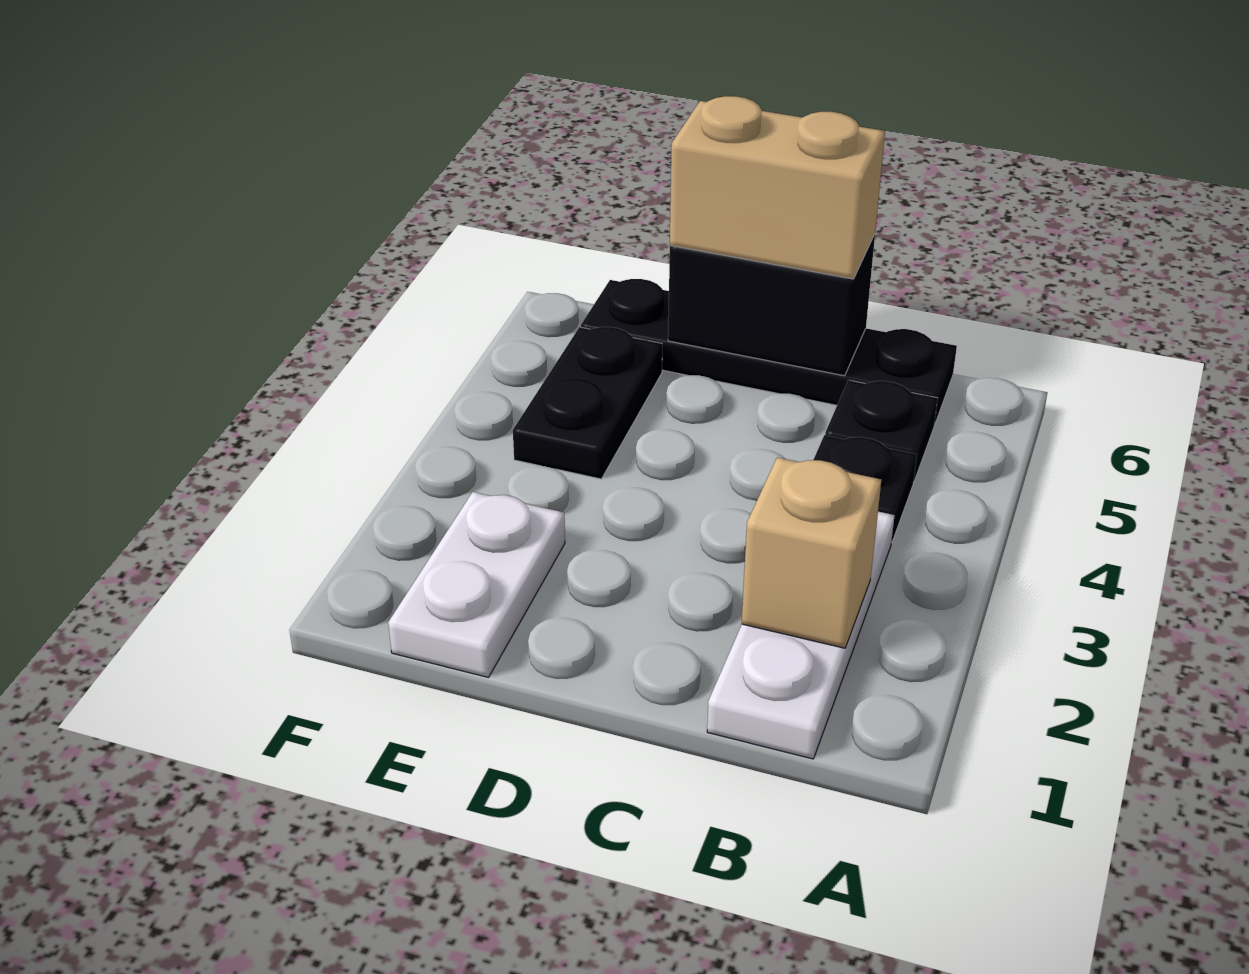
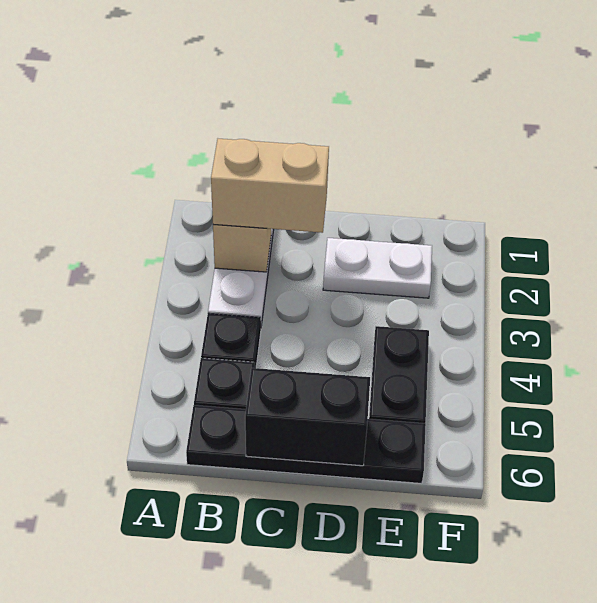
tan brick C6:D6 level 3 -> tan brick B2:C2 level 3
white plate E1:E2 level 1 -> white plate D2:E2 level 1

